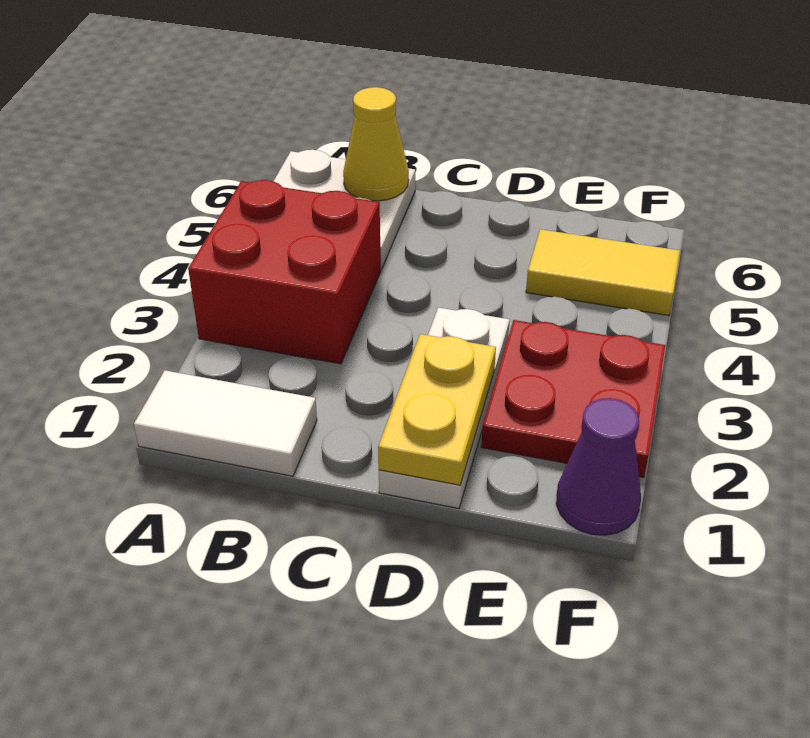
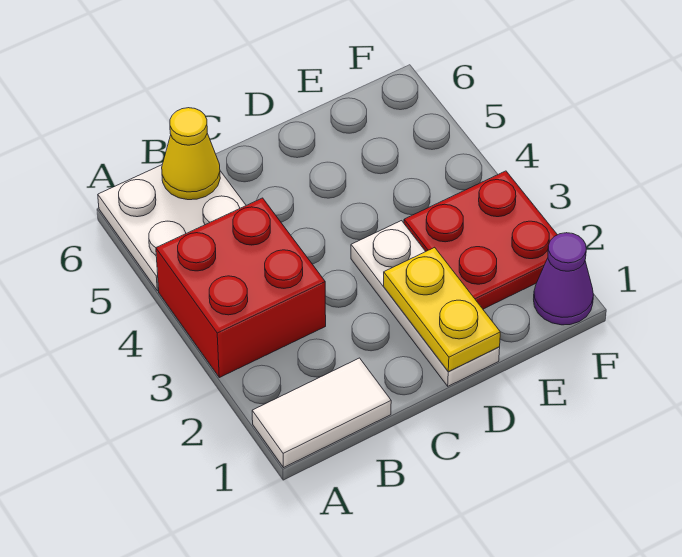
yellow tile E5:F5 level 1 -> none

